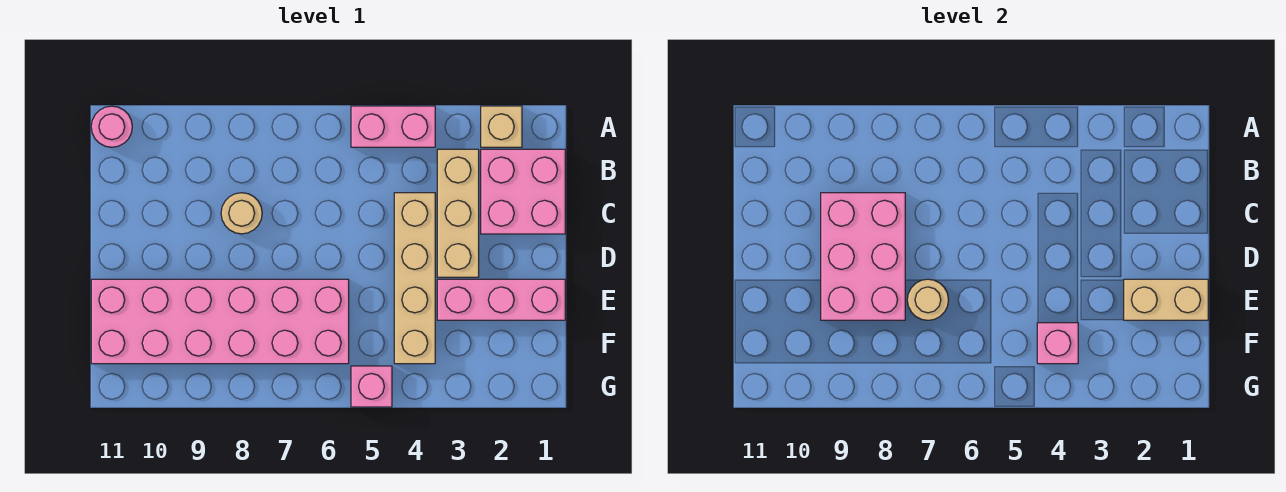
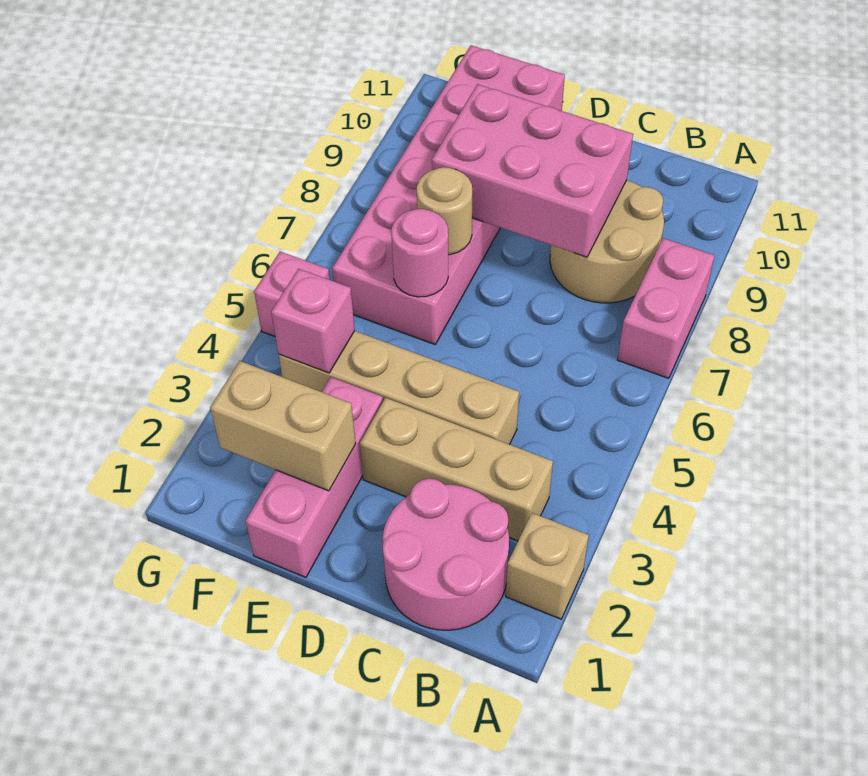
pink brick A4:A5 level 1 -> pink brick A7:A8 level 1
pink round brick A11 level 1 -> pink round brick E6 level 2
pink brick B1:C2 level 1 -> pink round brick B1:C2 level 1
tan round brick C8 level 1 -> tan round brick B8:C9 level 1
tan brick E1:E2 level 2 -> tan brick E2:F2 level 2

